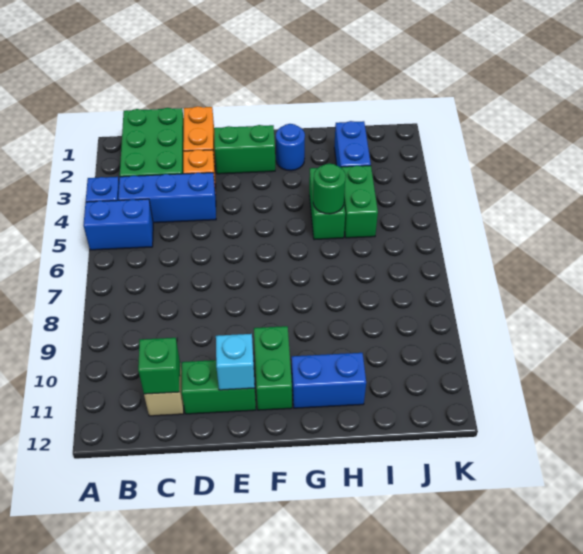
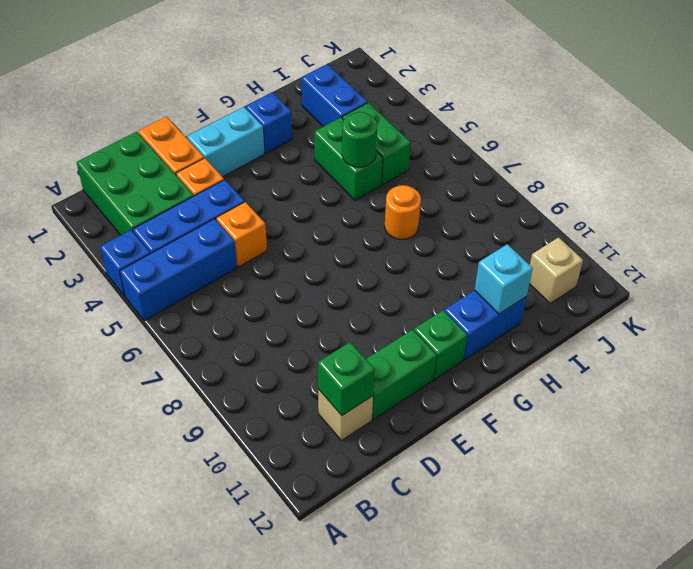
blue brick A5:B5 level 1 -> blue brick A5:C5 level 1
none -> orange brick D5 level 1
green brick E2:F2 level 1 -> cyan brick E2:F2 level 1
cyan brick E11 level 2 -> cyan brick H11 level 2
green brick F10:F11 level 1 -> green brick F11 level 1
blue round brick G2 level 1 -> blue brick G2 level 1
none -> orange round brick H7 level 1
none -> tan brick J11 level 1

